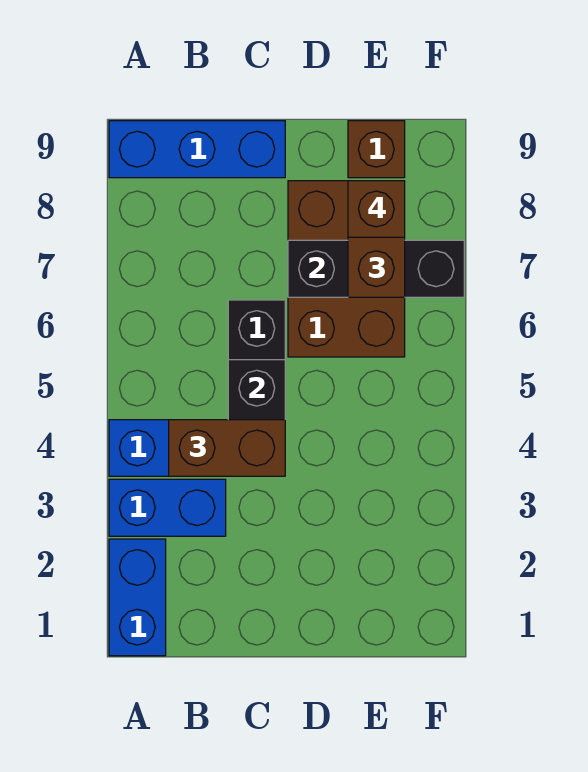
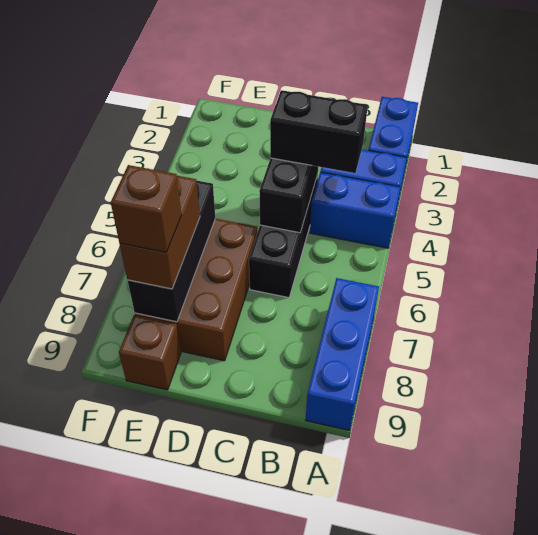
blue brick A9:C9 level 1 -> blue brick A7:A9 level 1
brown brick B4:C4 level 3 -> black brick B4:C4 level 3
black brick D7:F7 level 2 -> black brick E6:E8 level 2

